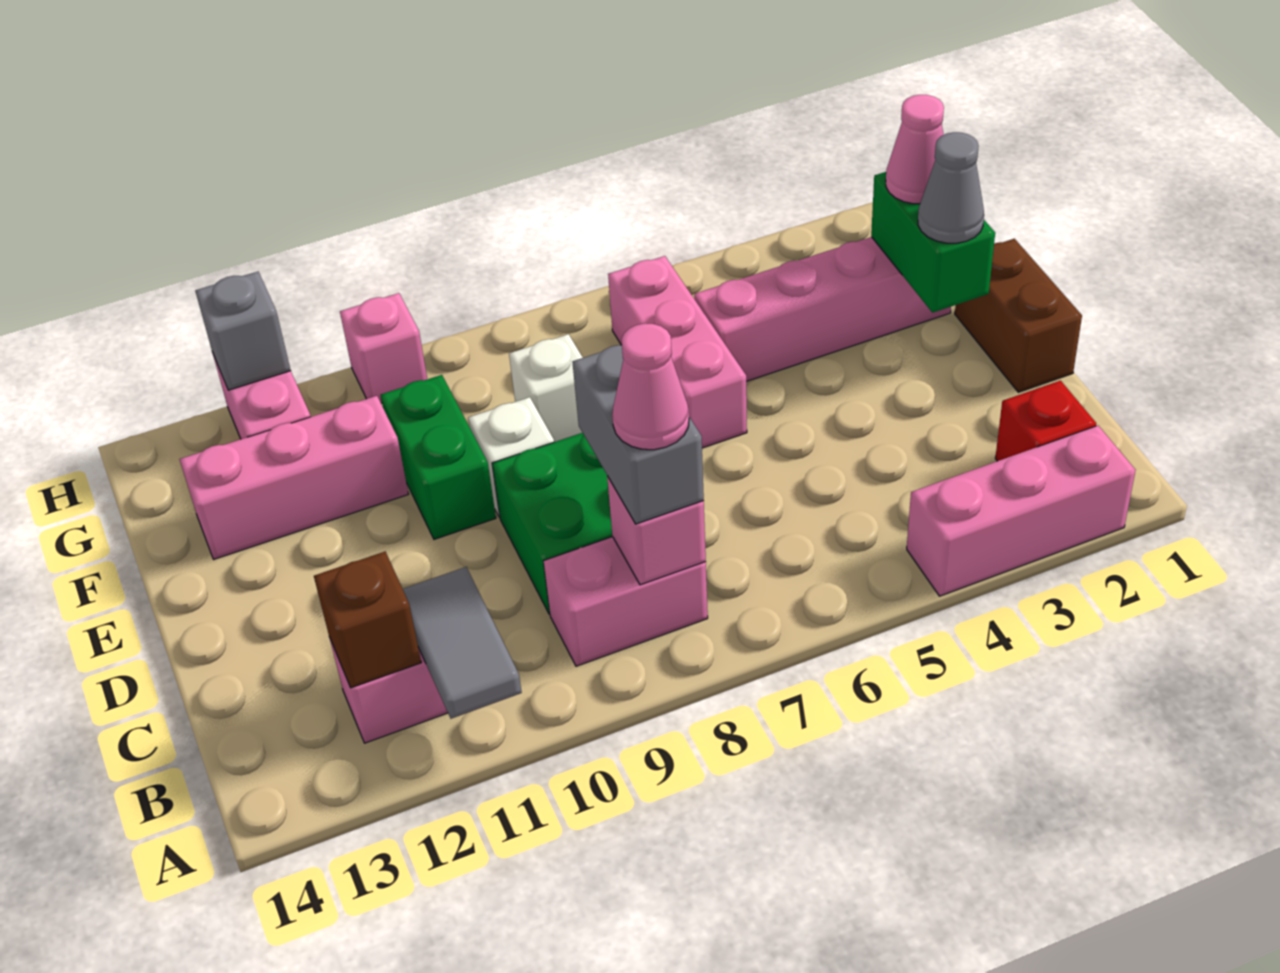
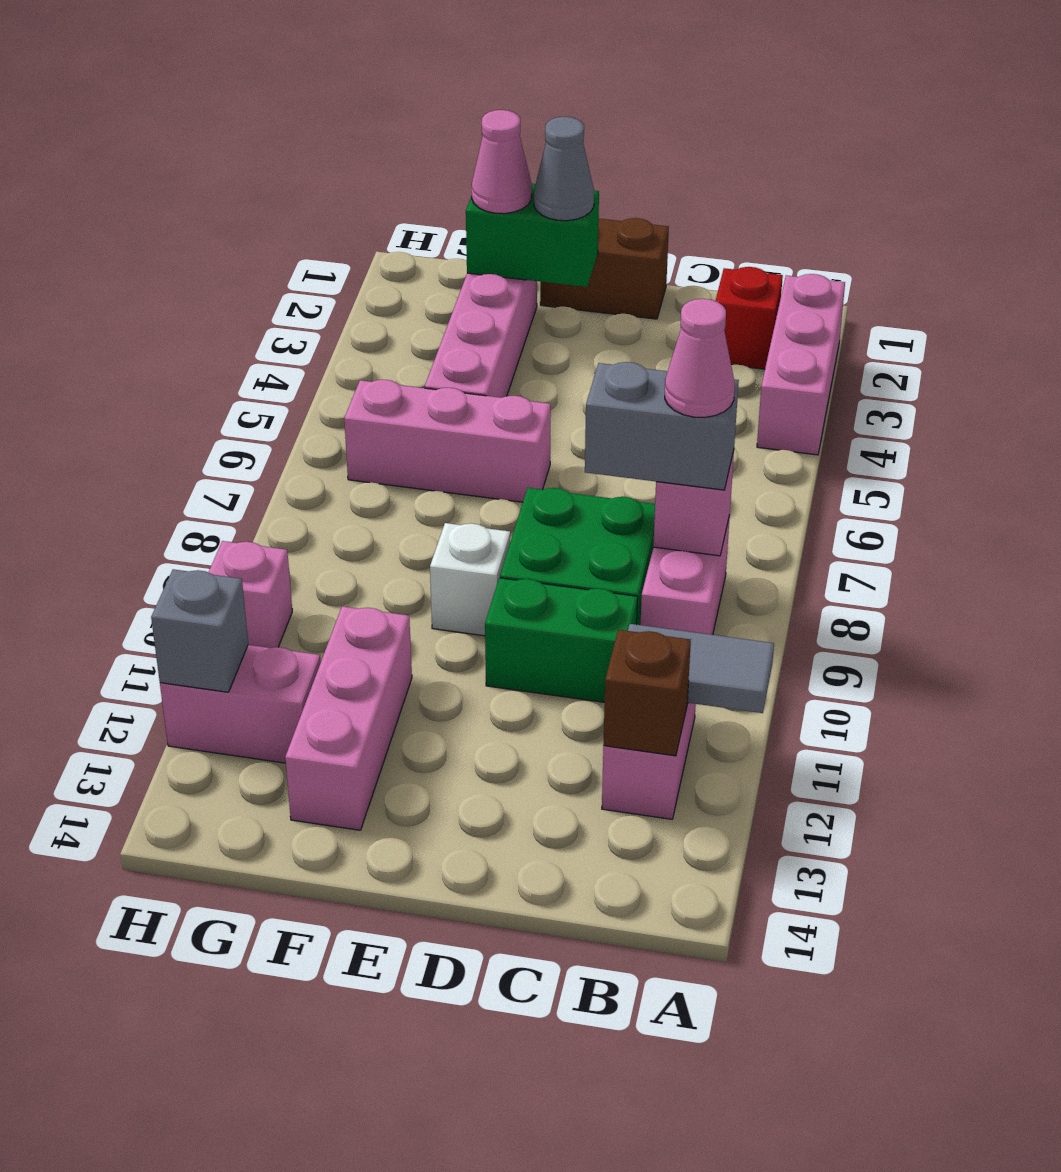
green brick E10:F10 level 1 -> green brick C10:D10 level 1
white brick F8 level 1 -> none

